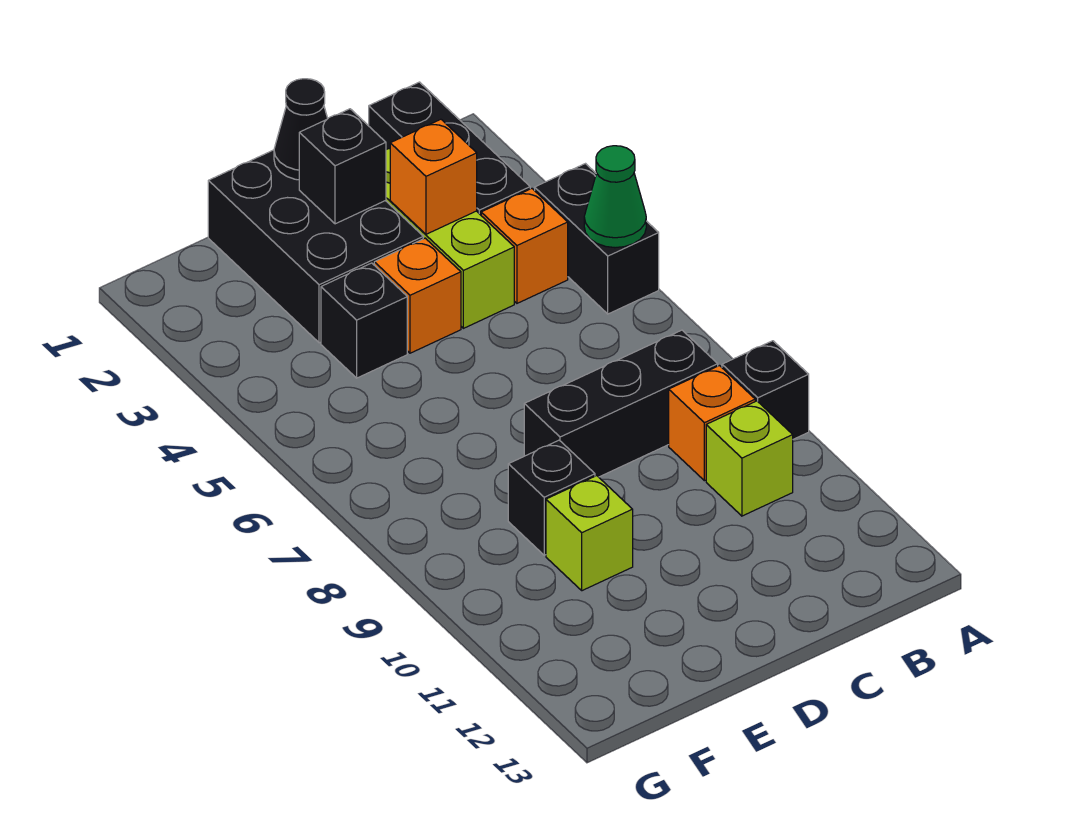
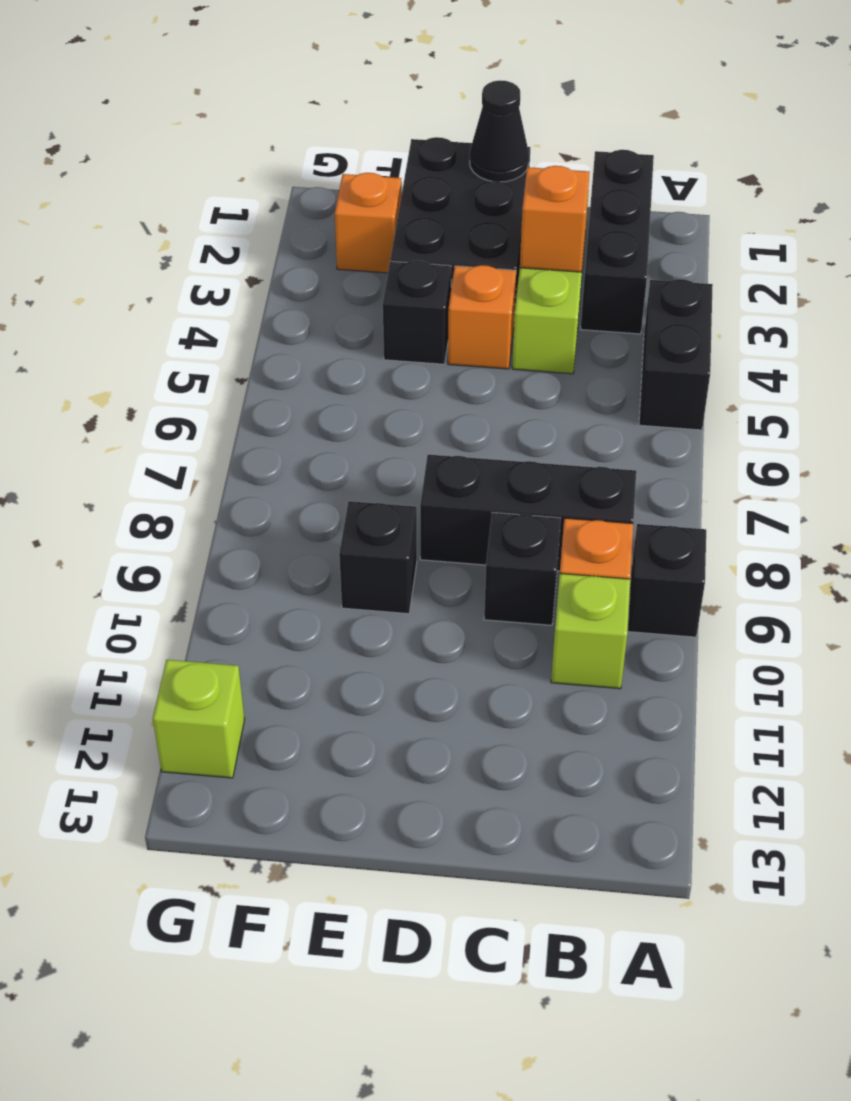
green cone A5 level 2 -> none
orange brick B4 level 1 -> orange brick F2 level 1
black brick D2 level 2 -> black brick C9 level 1
lime brick E10 level 1 -> lime brick G12 level 1

